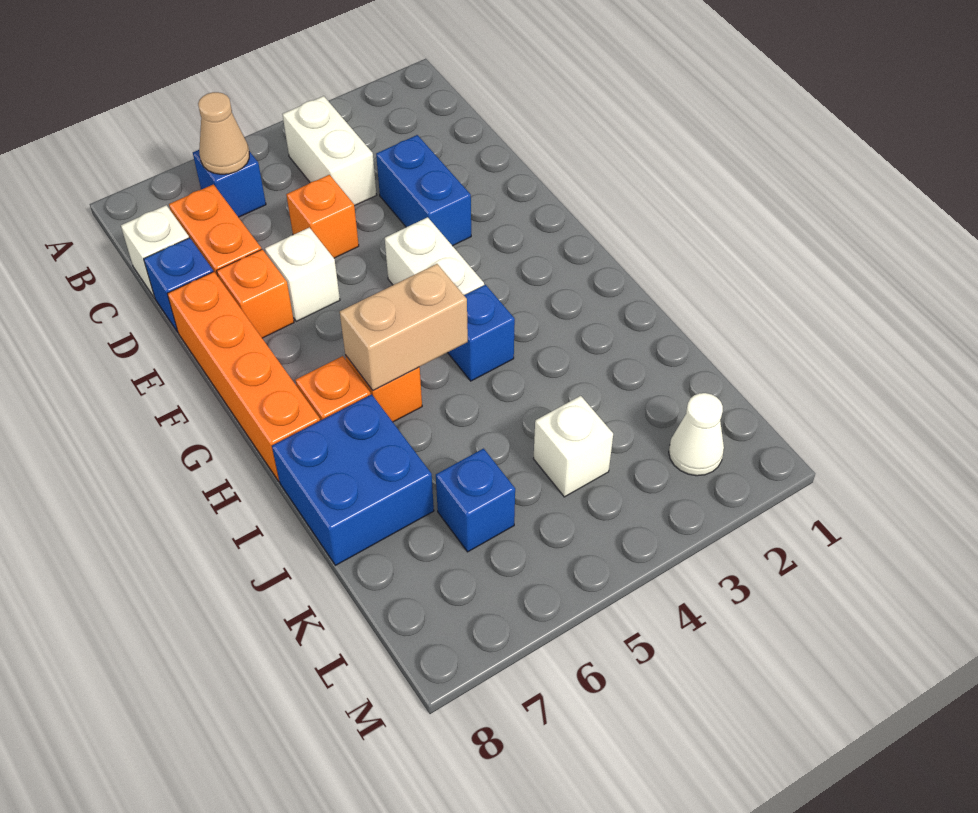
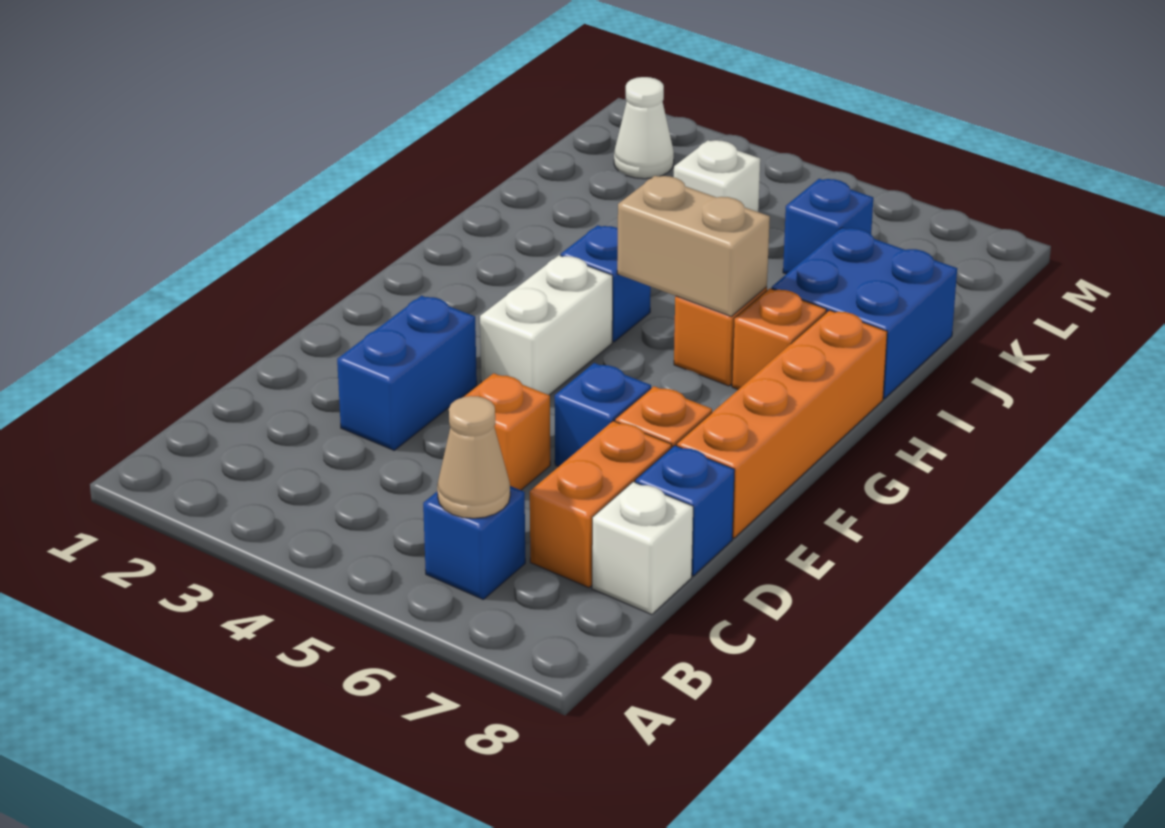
white brick B4:C4 level 1 -> none
white brick E6 level 1 -> blue brick E6 level 1

